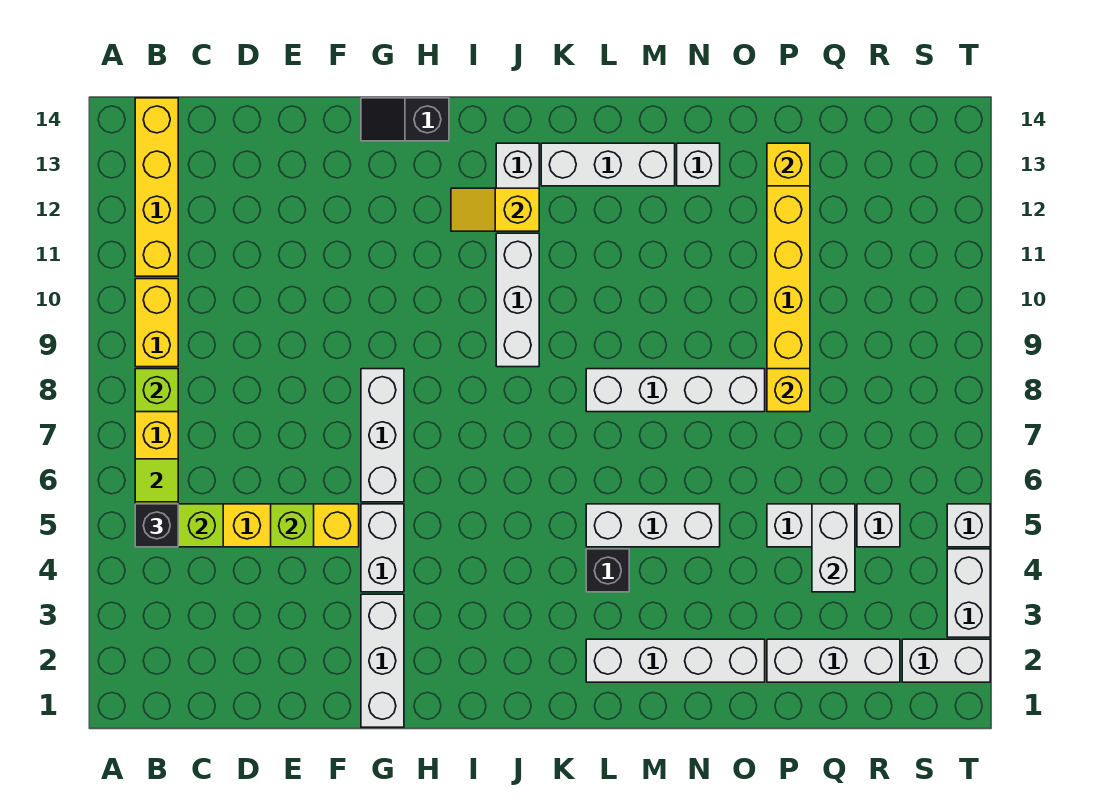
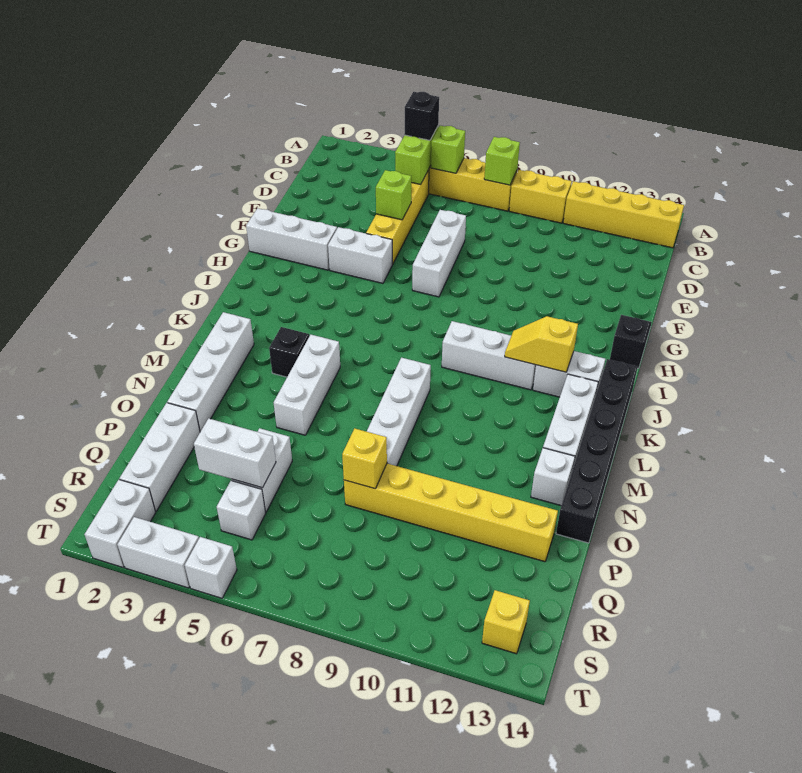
lime tile B6 level 2 -> lime brick B6 level 2
white brick G6:G8 level 1 -> white brick E7:G7 level 1
yellow slope I12:J12 level 2 top J -> yellow slope J11:J12 level 2 top 12
none -> black brick J14:O14 level 1
yellow brick P13 level 2 -> yellow brick S13 level 1

